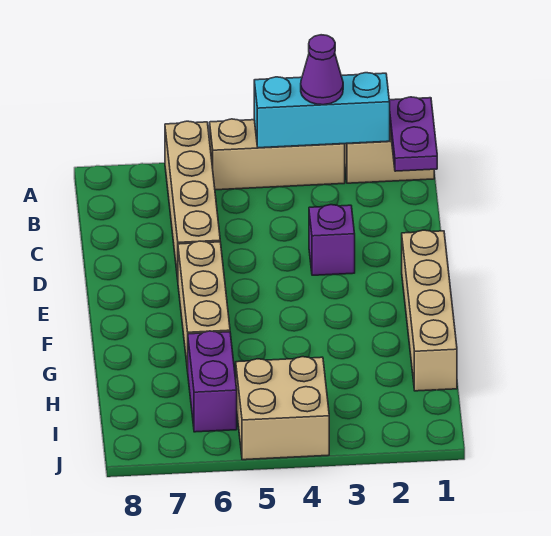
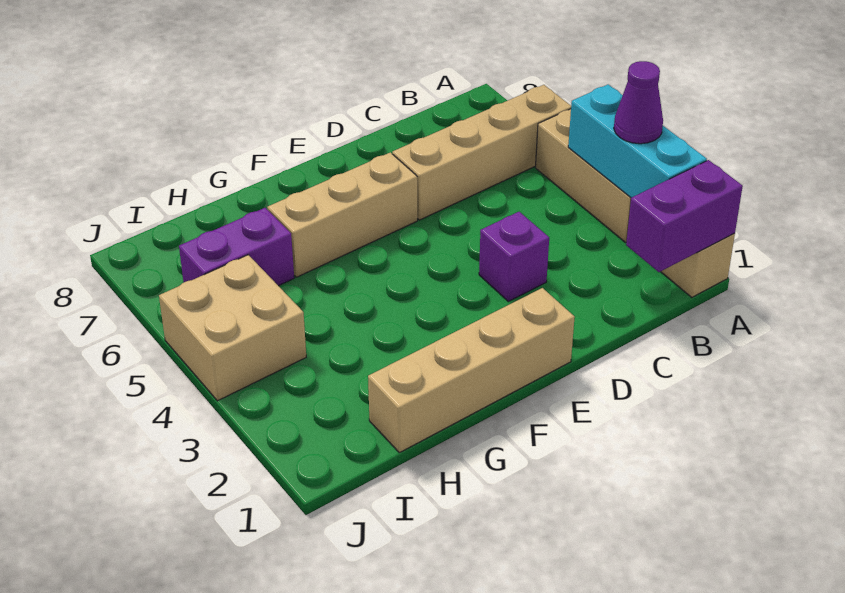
purple plate A1:B1 level 2 -> purple brick A1:B1 level 2

